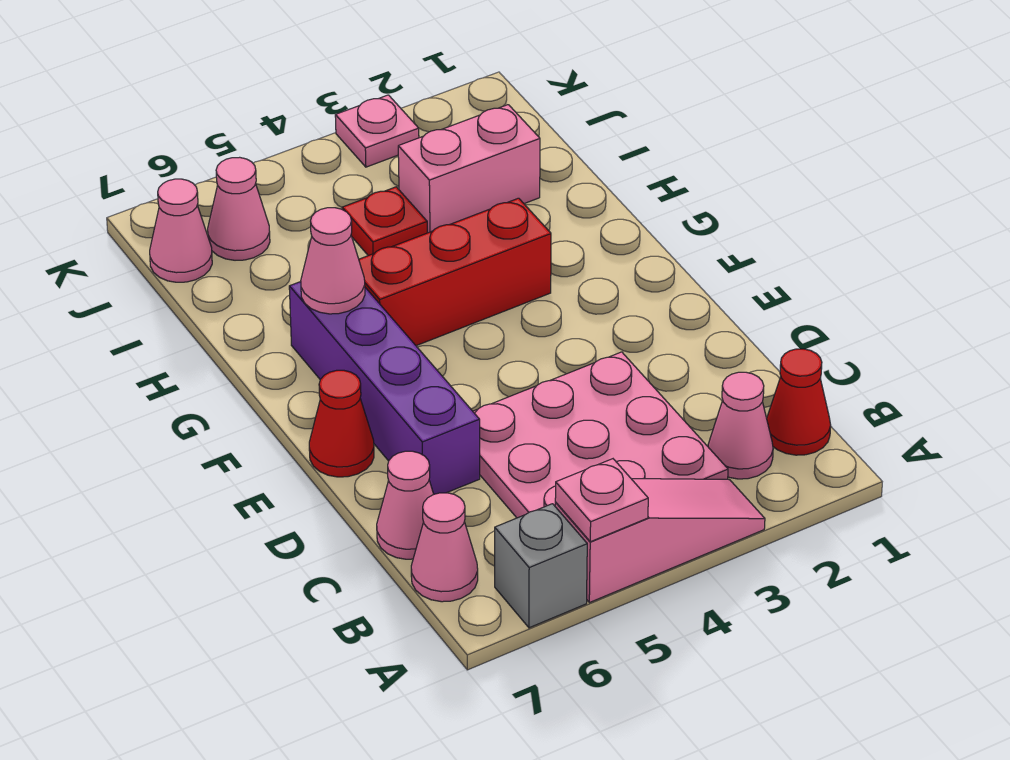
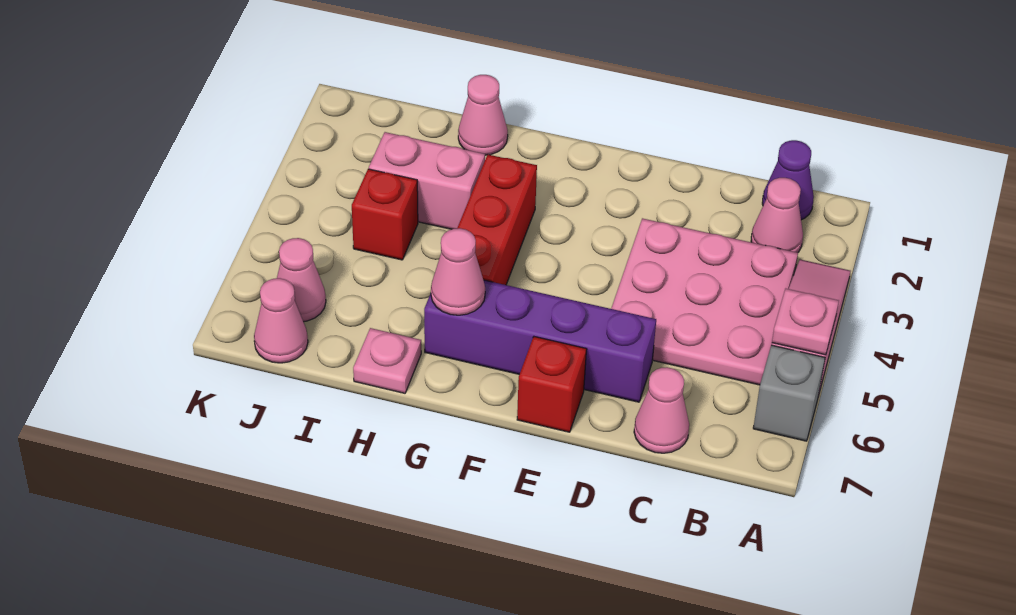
red cone B1 level 1 -> purple cone B1 level 1
pink cone B7 level 1 -> pink cone H1 level 1
red cone E7 level 1 -> red brick E7 level 1
pink brick I2:I3 level 1 -> pink brick H3:I3 level 1
red plate I4 level 1 -> red brick I4 level 1
pink plate K3 level 1 -> pink plate H7 level 1

